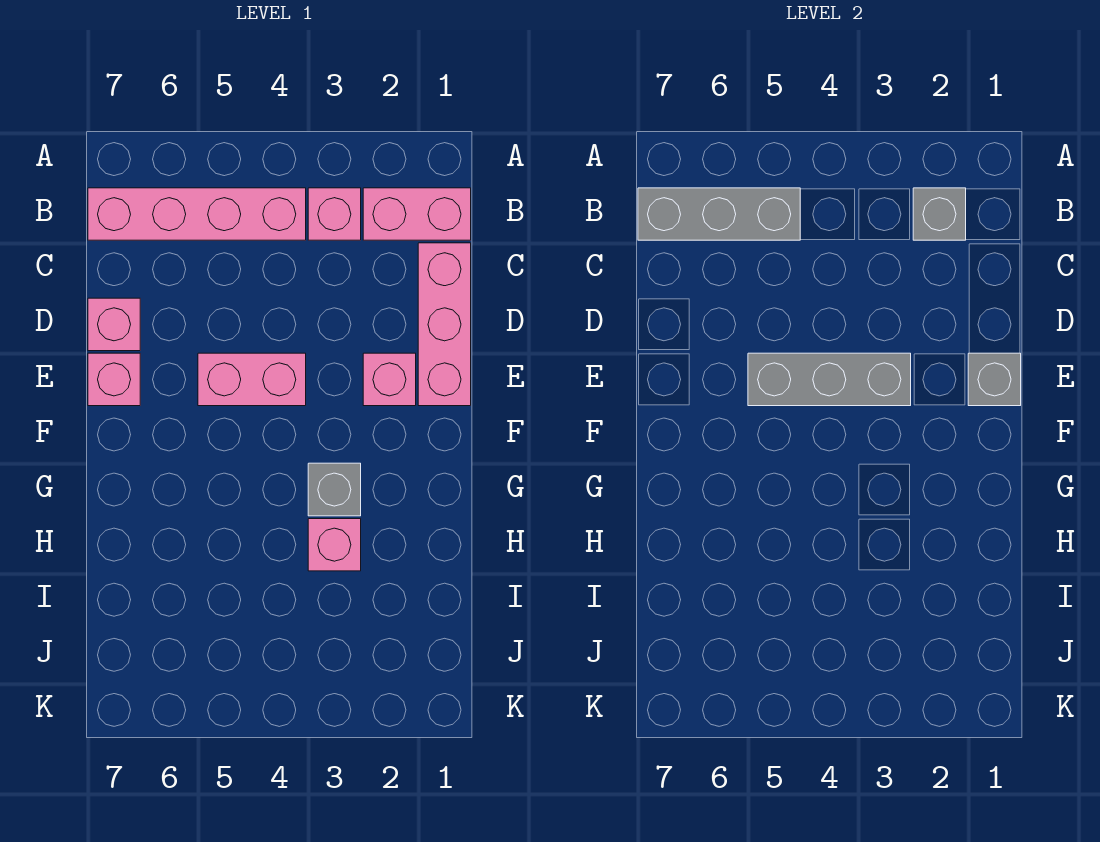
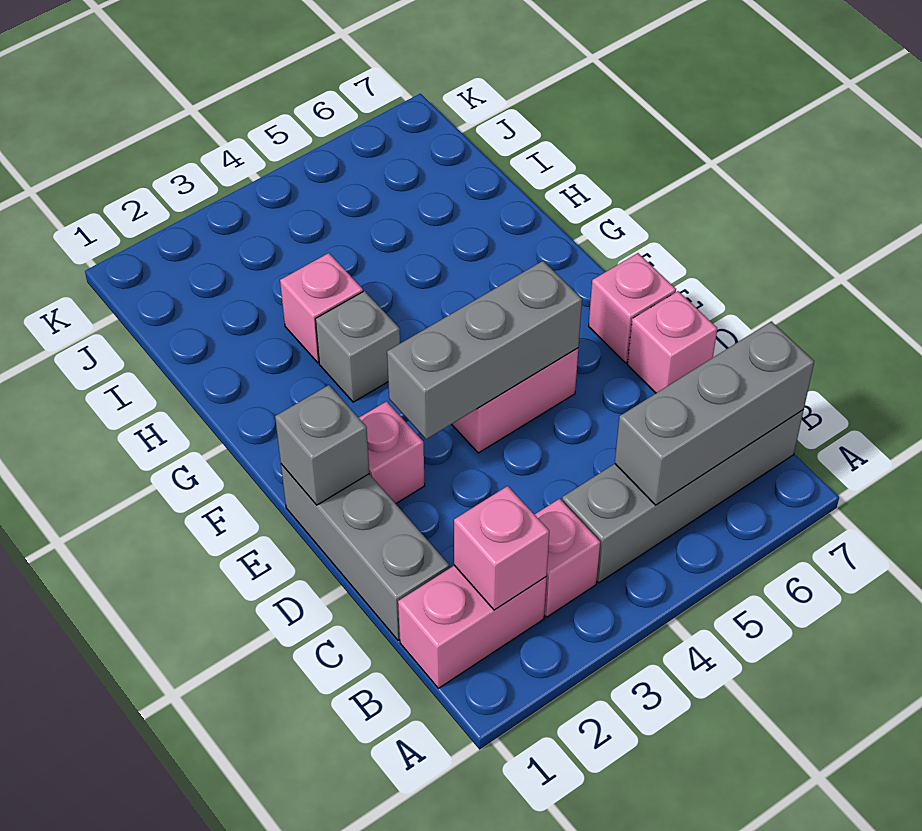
grey brick B2 level 2 -> pink brick B2 level 2
pink brick B4:B7 level 1 -> grey brick B4:B7 level 1
pink brick C1:E1 level 1 -> grey brick C1:E1 level 1

